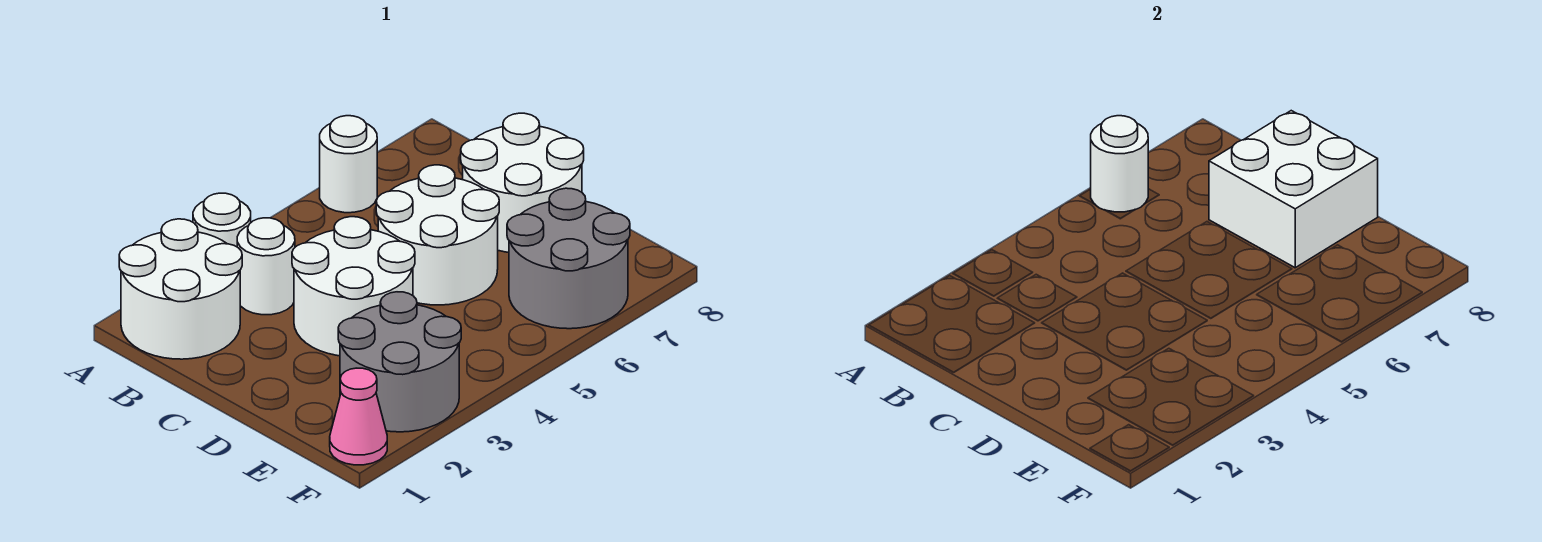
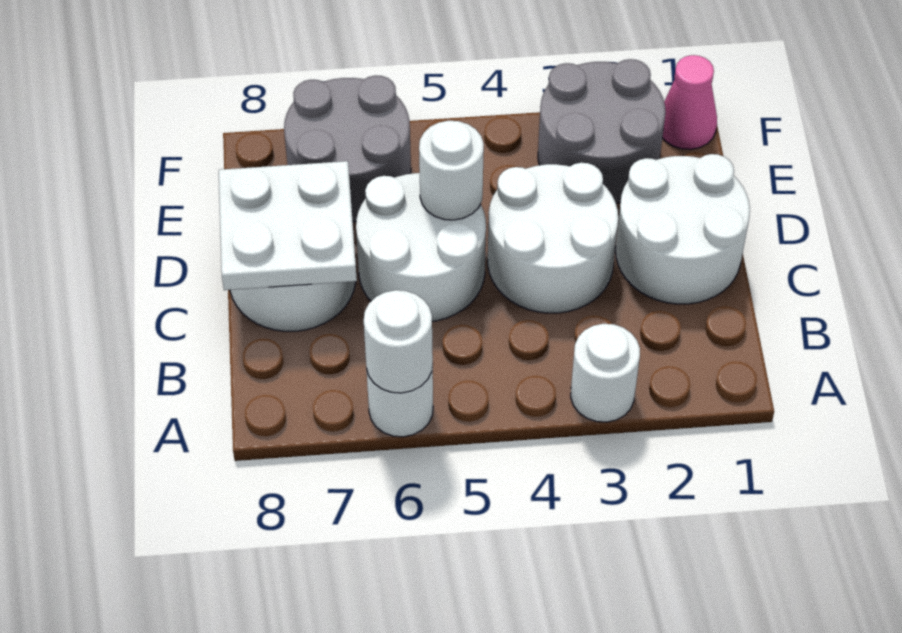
white round brick A1:B2 level 1 -> white round brick C1:D2 level 1
white round brick B3 level 1 -> white round brick D5 level 2
white brick C7:D8 level 2 -> white plate C7:D8 level 2

